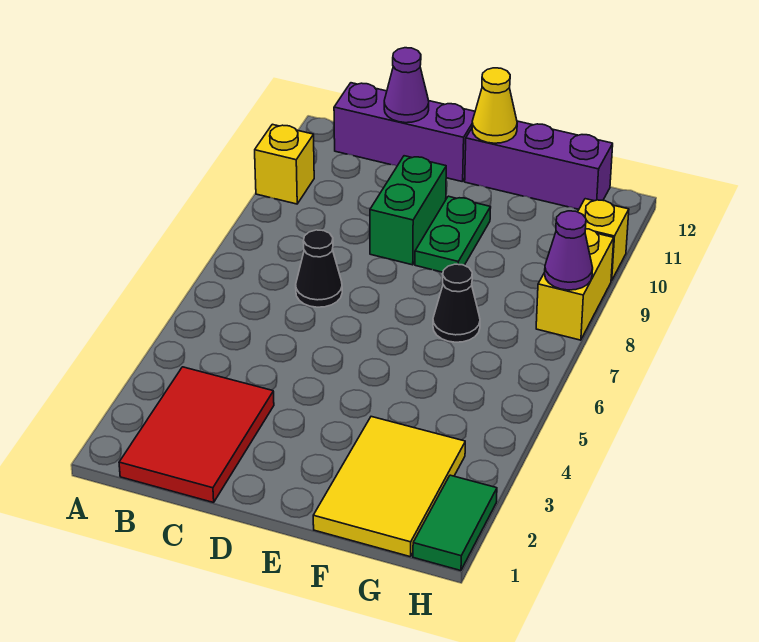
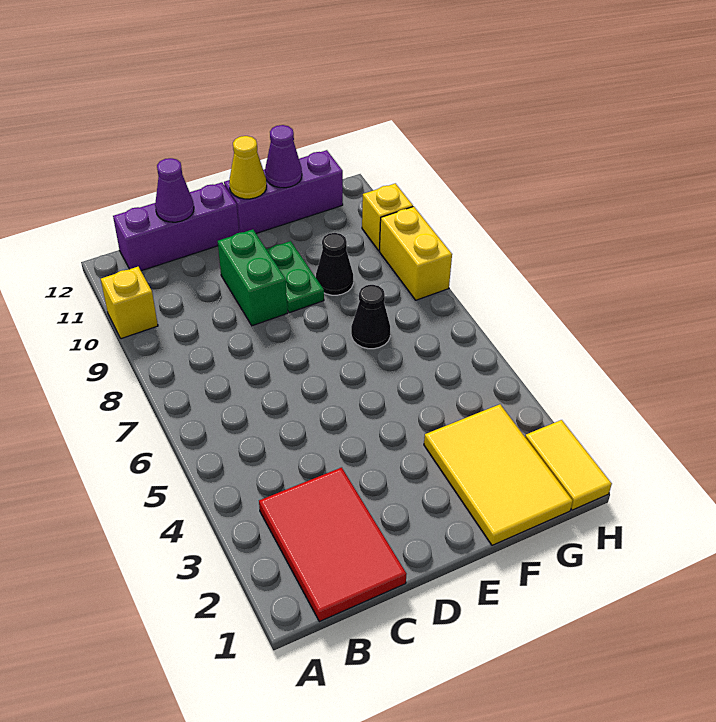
black cone C7 level 1 -> black cone F9 level 1
green tile H1:H2 level 1 -> yellow tile H1:H2 level 1
purple cone H8 level 2 -> purple cone F12 level 2

